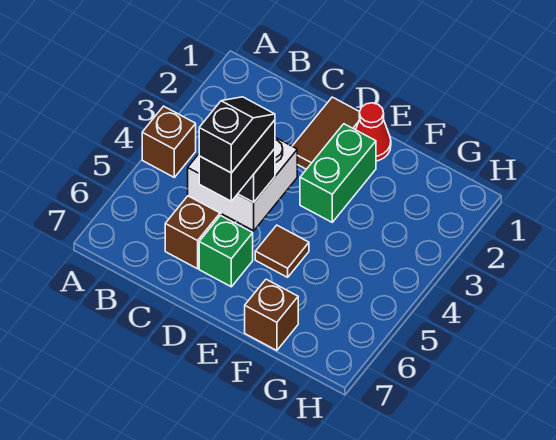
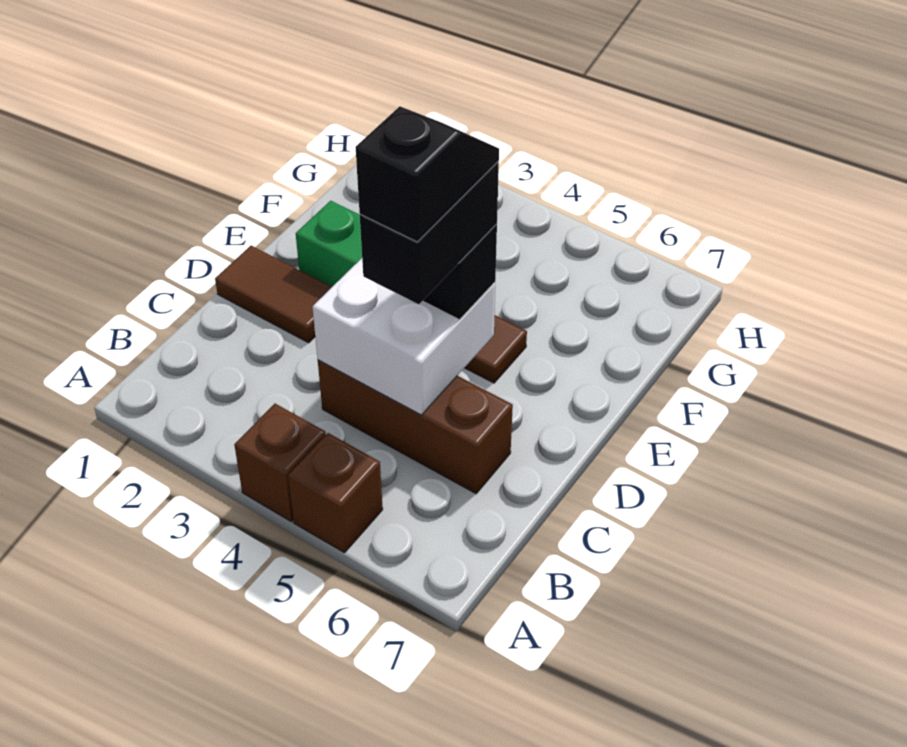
black brick D5:D6 level 4 -> black brick C5:D5 level 4
black slope D5:D6 level 5 top 6 -> black slope C5:D5 level 5 top C
green brick D6 level 1 -> none
red cone E1 level 1 -> none
brown brick F7 level 1 -> brown brick A5 level 1

